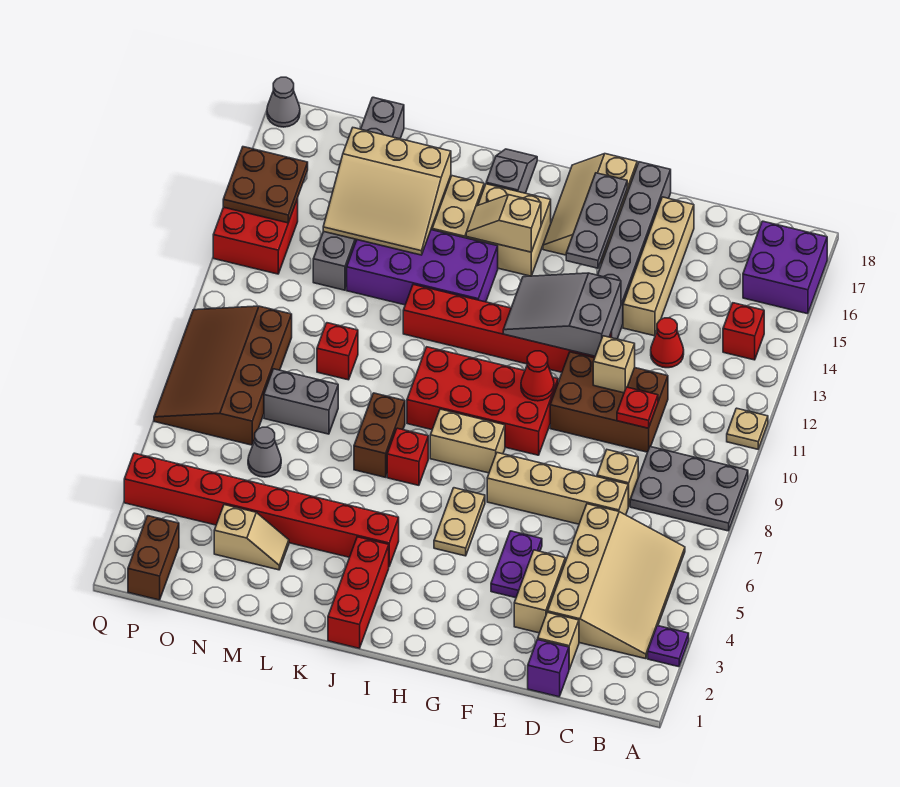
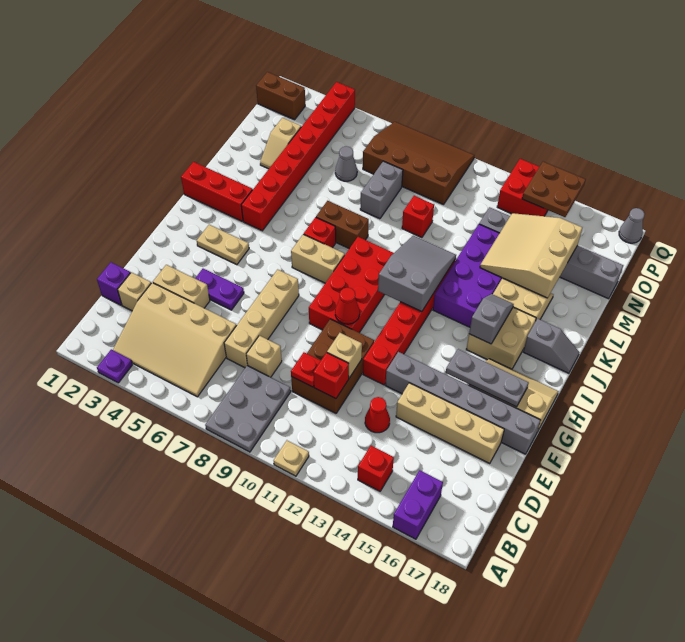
purple brick A16:B17 level 1 -> purple brick A16:B16 level 1
none -> red brick D11 level 2
grey slope F12:H13 level 2 top F -> grey slope I11:K12 level 2 top I
tan plate H5:H6 level 1 -> tan plate H3:H4 level 1
tan brick H8:I8 level 1 -> tan brick I7:I8 level 1
tan slope I15:J15 level 2 top I -> grey slope I15:J15 level 2 top I

